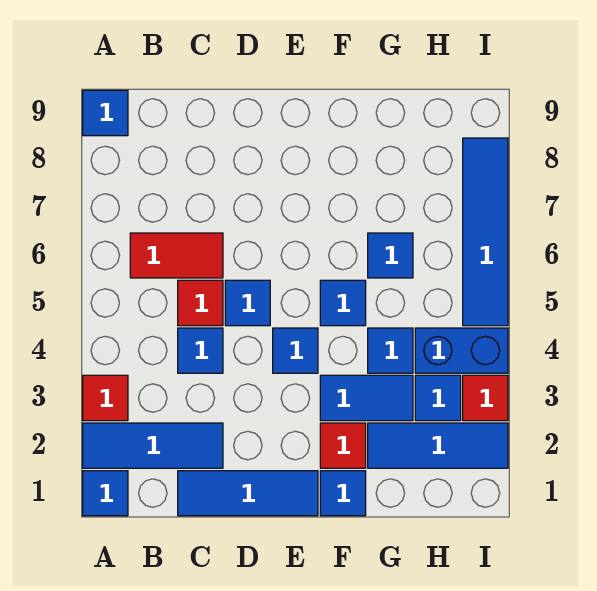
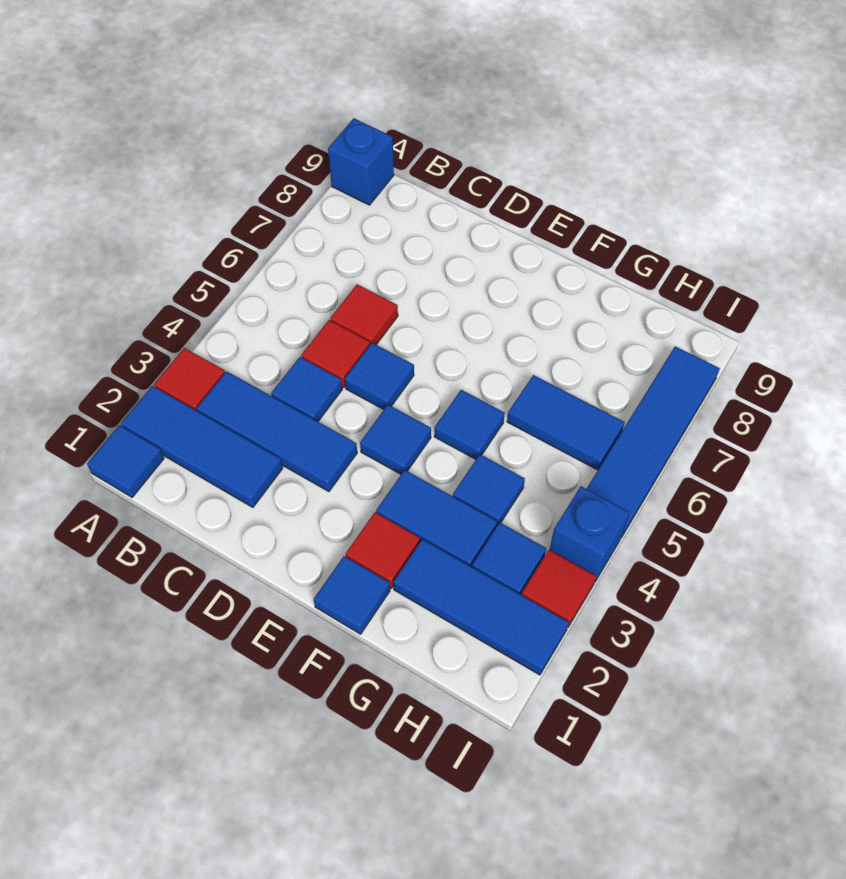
blue tile A9 level 1 -> blue brick A9 level 1
red tile B6:C6 level 1 -> red tile C6 level 1
blue tile C1:E1 level 1 -> blue tile B3:D3 level 1
blue tile G6 level 1 -> blue tile G6:H6 level 1
blue brick H4:I4 level 1 -> blue brick I4 level 1

